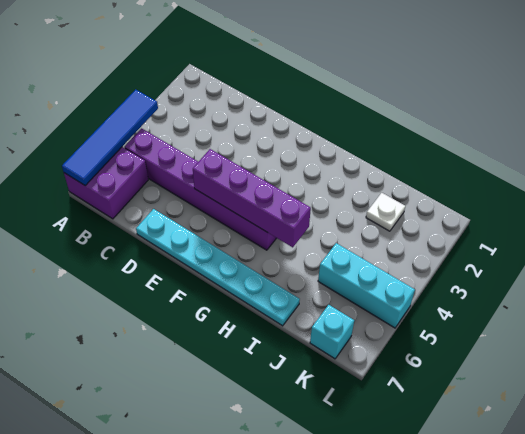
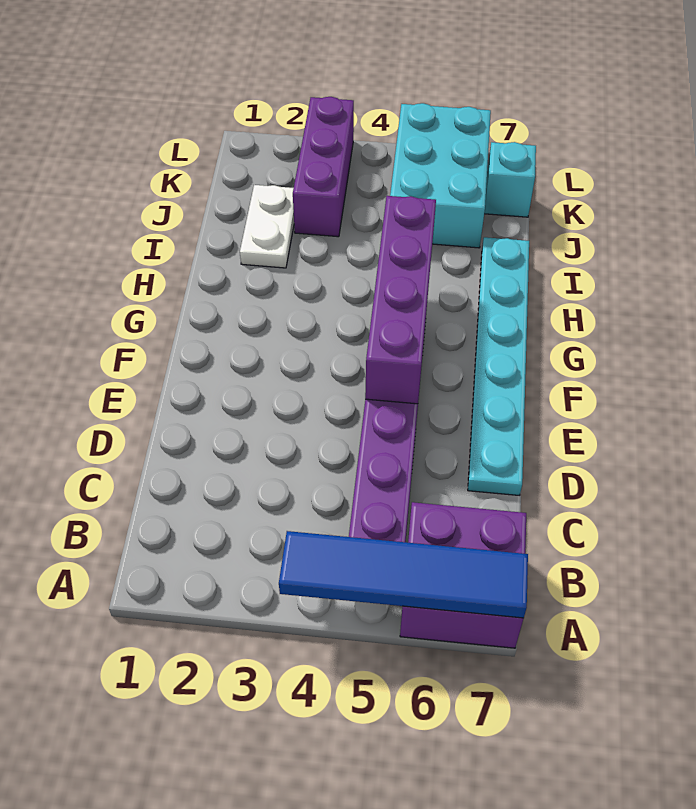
white plate J2 level 1 -> white plate I2:J2 level 1
none -> purple brick J3:L3 level 1
cyan brick J5:L5 level 1 -> cyan brick J5:L6 level 1

